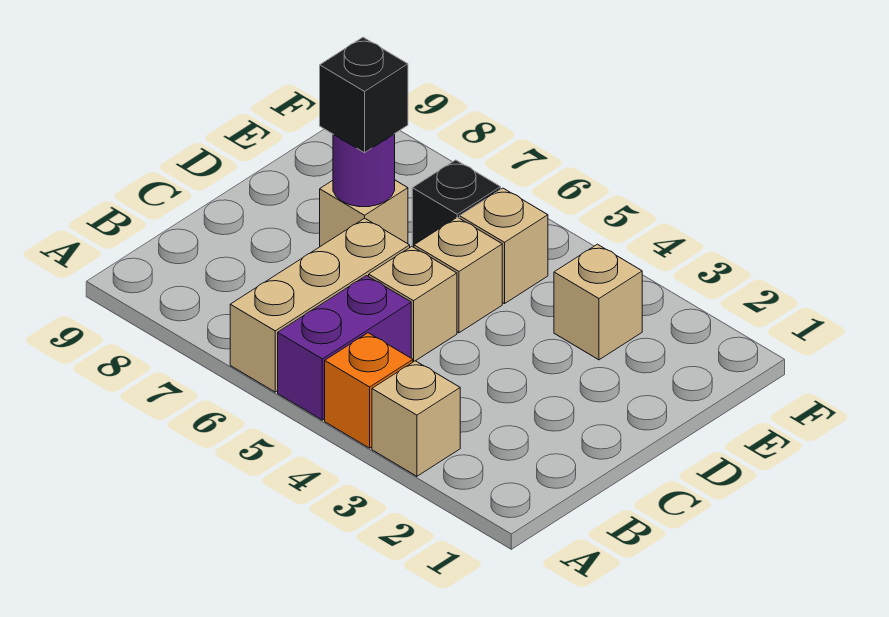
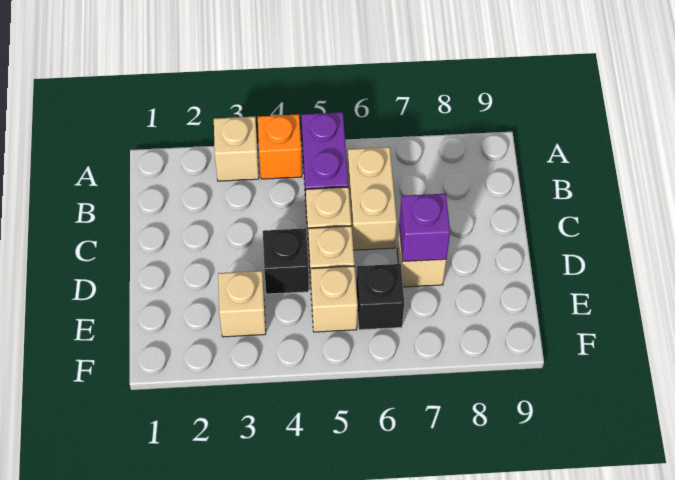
tan brick A6:C6 level 1 -> tan brick B6:C6 level 1
purple round brick D7 level 2 -> purple brick D7 level 2
black brick D7 level 3 -> black brick D4 level 1

